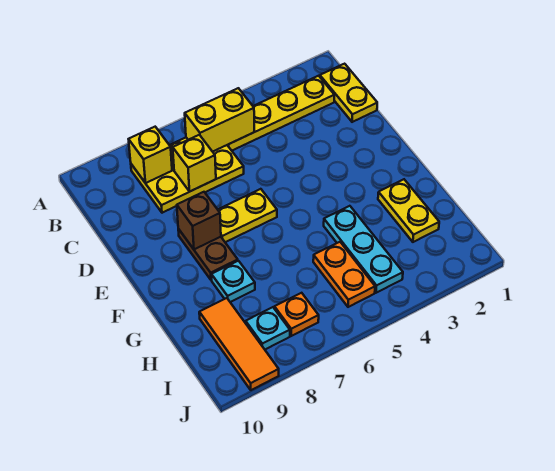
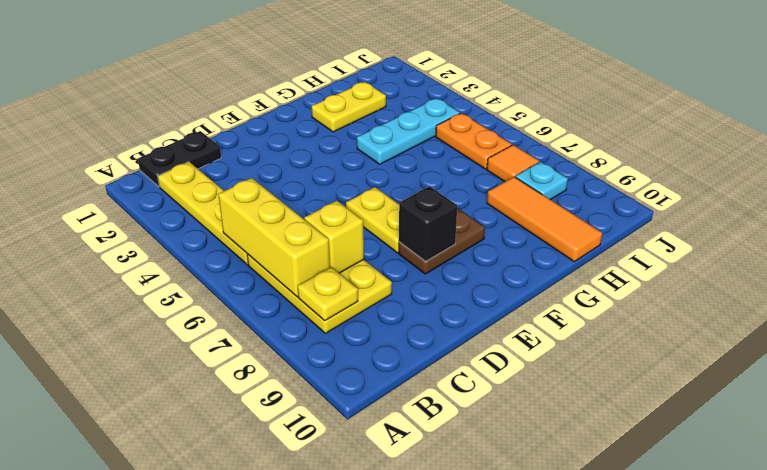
yellow plate B1:C1 level 1 -> black plate B1:C1 level 1
yellow brick B5:B6 level 2 -> yellow brick B5:B7 level 2
yellow brick B8 level 2 -> yellow plate B8 level 2
brown brick E8 level 2 -> black brick E8 level 2
cyan plate G8 level 1 -> none
orange plate H5:I5 level 1 -> orange plate I5:I6 level 1
orange tile H9:J9 level 1 -> orange tile H8:H10 level 1
orange plate I7 level 1 -> orange tile I7 level 1

